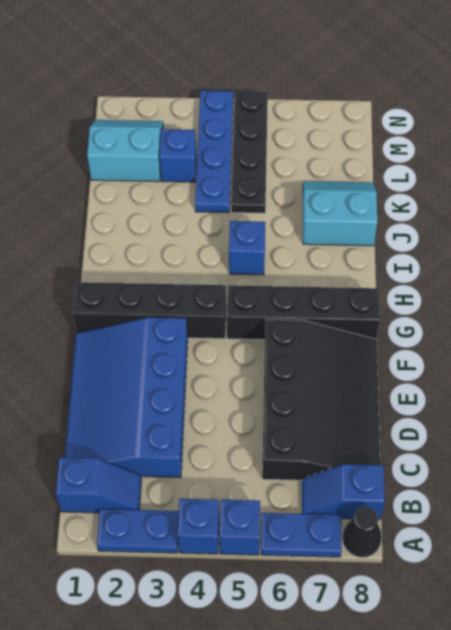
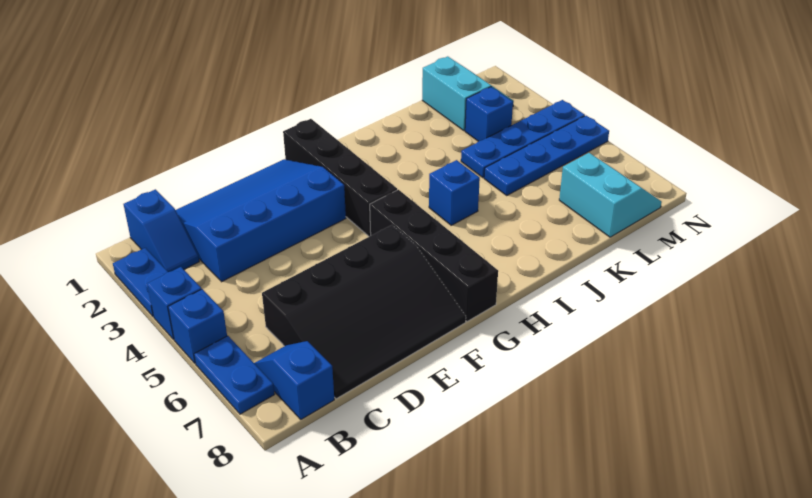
black cone A8 level 1 -> none
cyan slope J7:K8 level 1 top J -> cyan slope L7:M8 level 1 top L
black plate K5:N5 level 1 -> blue plate K5:N5 level 1

